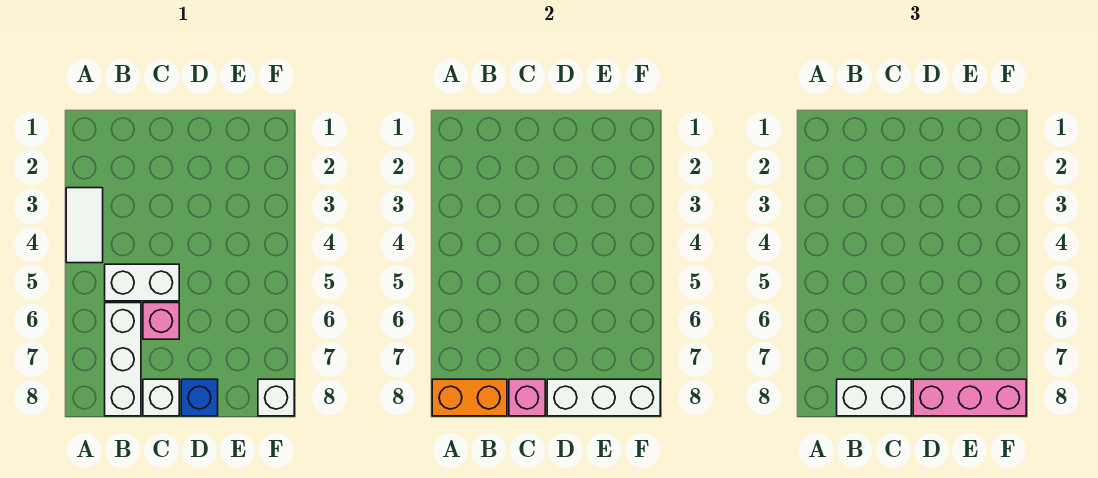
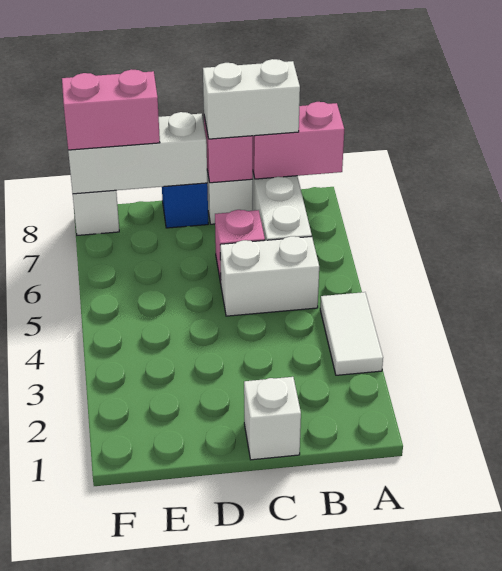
orange brick A8:B8 level 2 -> pink brick A8:B8 level 2
none -> white brick C1 level 1
pink brick D8:F8 level 3 -> pink brick E8:F8 level 3

